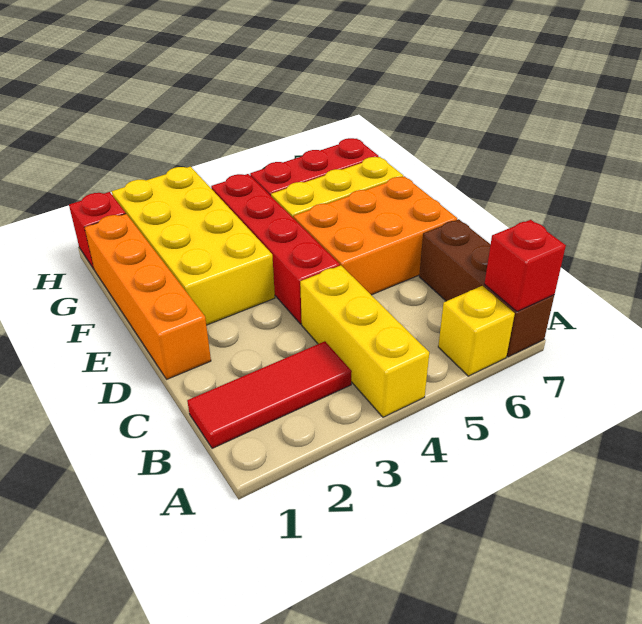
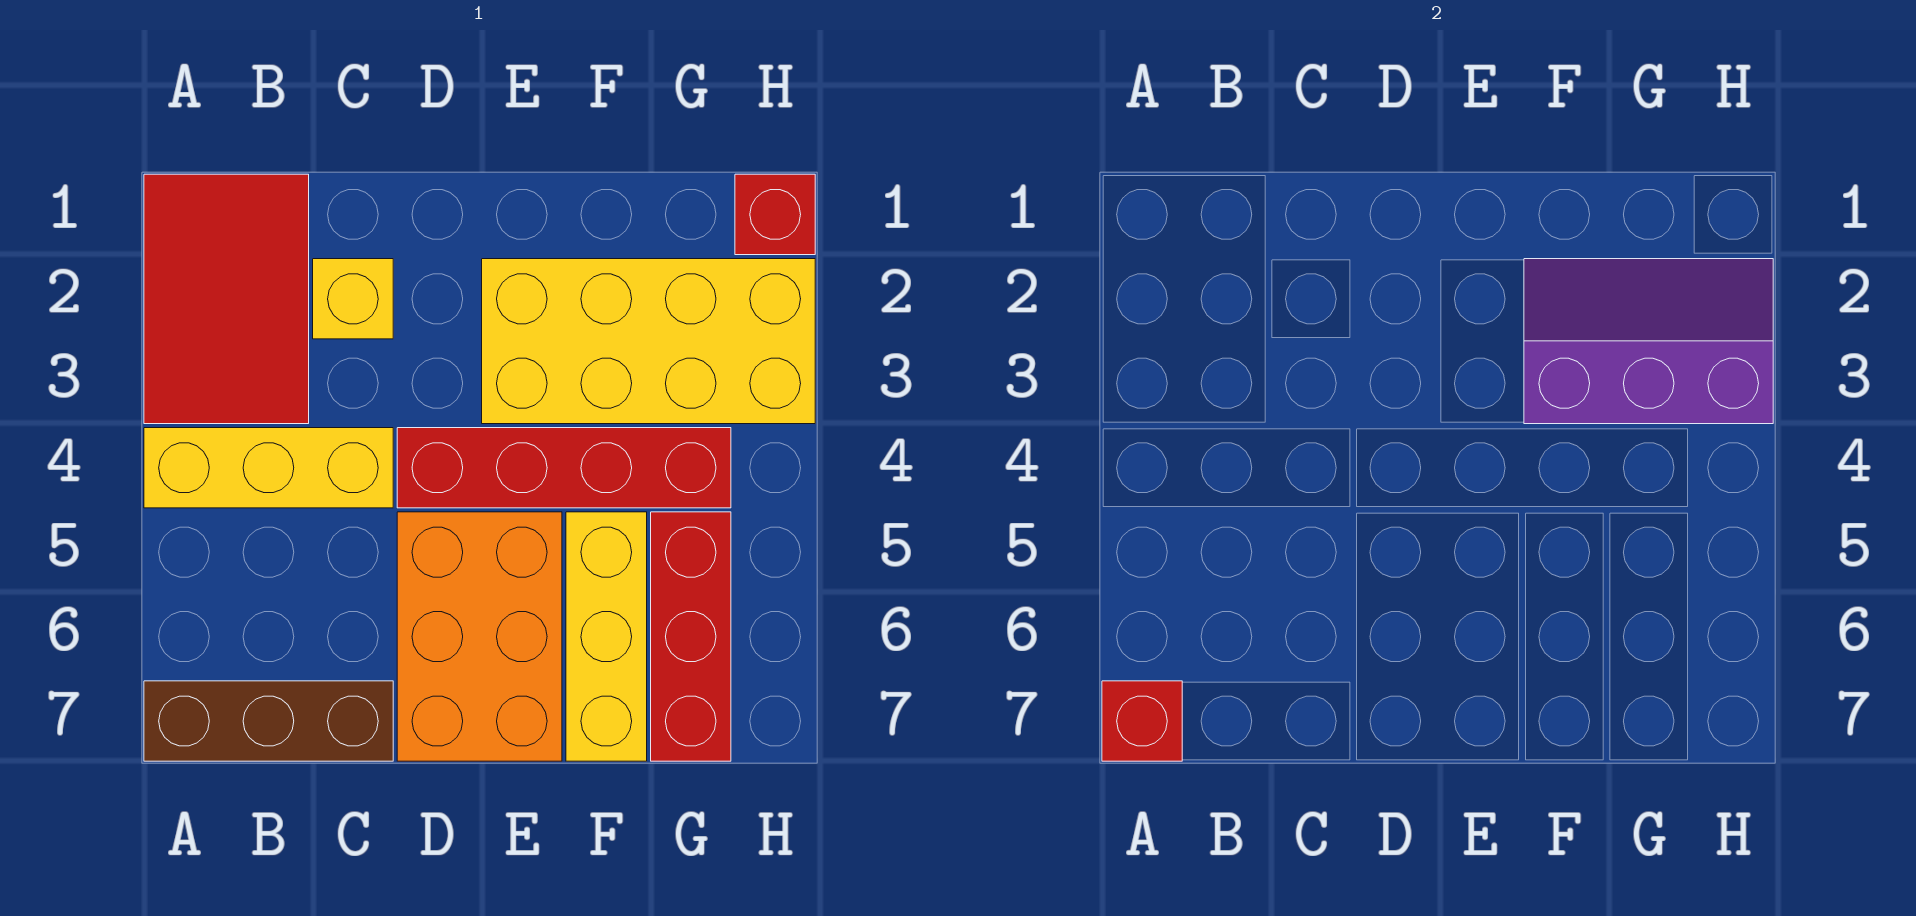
yellow brick A6 level 1 -> yellow brick C2 level 1
red tile B1:B3 level 1 -> red tile A1:B3 level 1
orange brick D1:G1 level 1 -> none
none -> purple slope F2:H3 level 2 top 3

